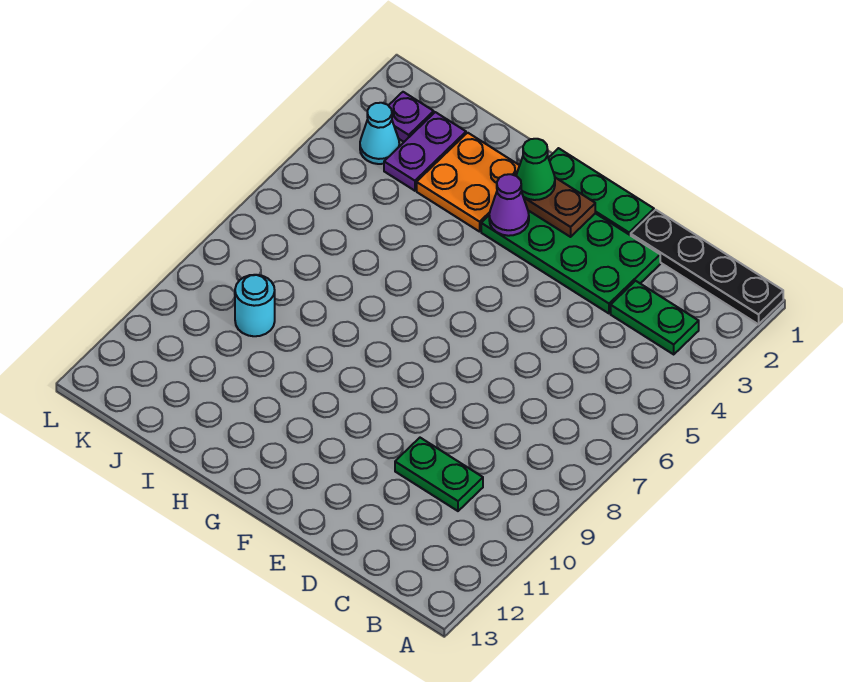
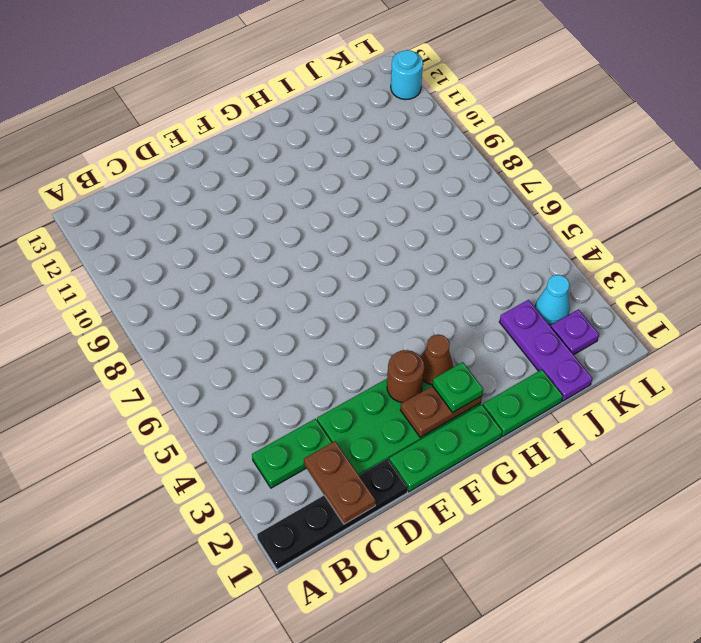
none -> brown plate C1:C2 level 2
green plate C10:D10 level 1 -> green plate H1:I1 level 1
none -> brown round brick F3 level 2
green cone G2 level 3 -> green plate G2 level 3
purple cone G3 level 2 -> brown cone G3 level 2
orange plate H2:I3 level 1 -> none
purple plate J2:J3 level 1 -> purple plate J1:J3 level 1
cyan round brick J9 level 1 -> cyan round brick L12 level 1

